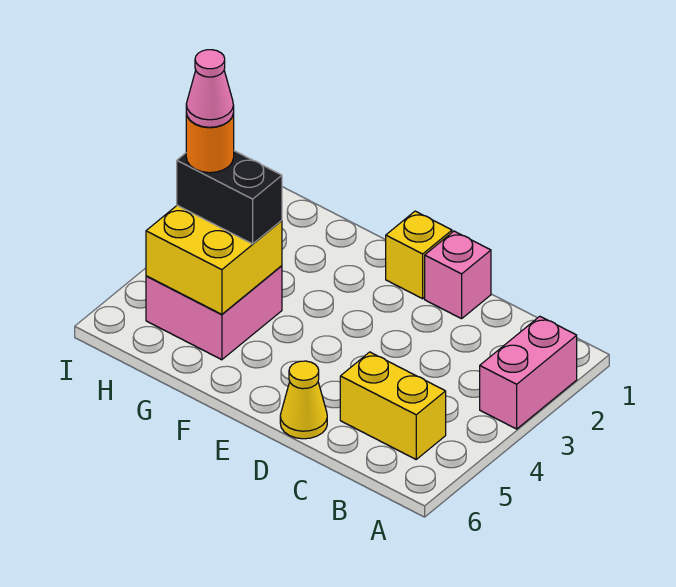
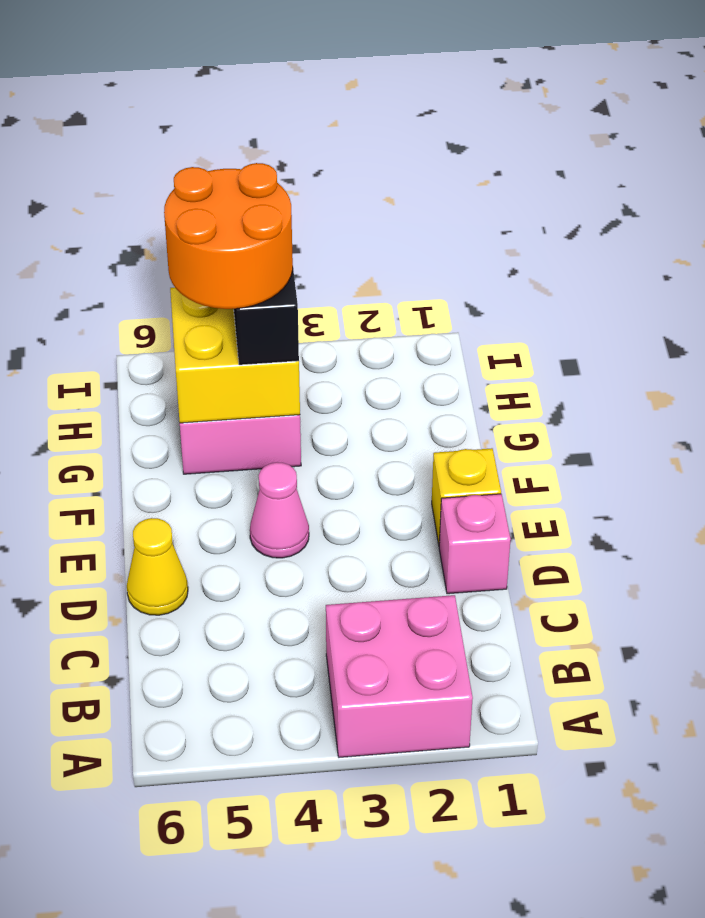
pink brick A2:A3 level 1 -> pink brick A2:B3 level 1
yellow brick B5:C5 level 1 -> none
orange round brick H4 level 4 -> orange round brick G4:H5 level 4
pink cone H4 level 5 -> pink cone E4 level 1

